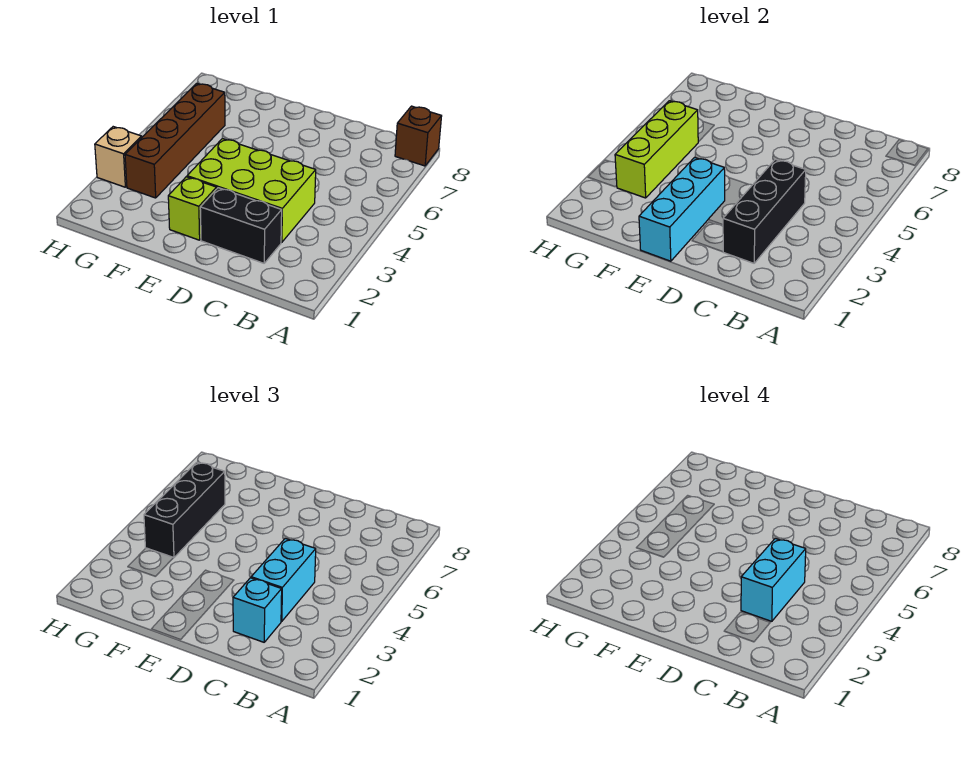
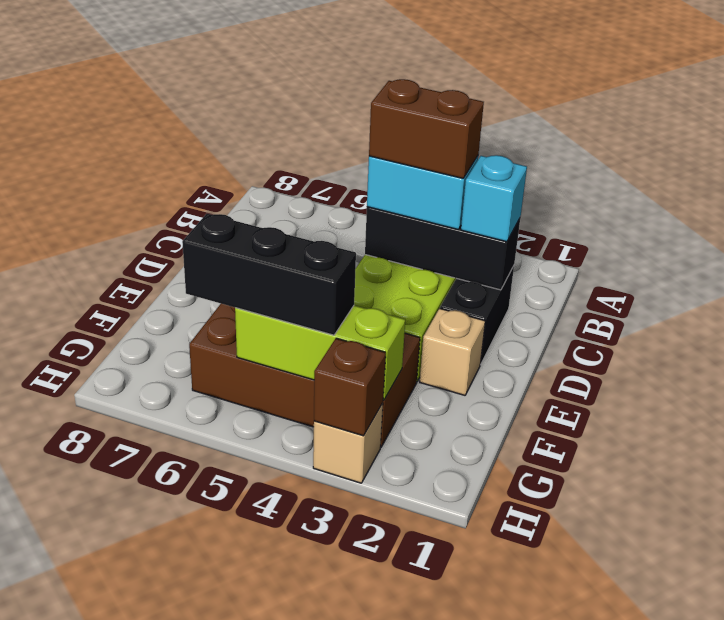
brown brick A8 level 1 -> brown brick H3 level 2
cyan brick C3:C4 level 4 -> brown brick C3:C4 level 4
cyan brick E1:E3 level 2 -> none
lime brick E2 level 1 -> tan brick E2 level 1
brown brick G3:G6 level 1 -> brown brick F3:G6 level 1

